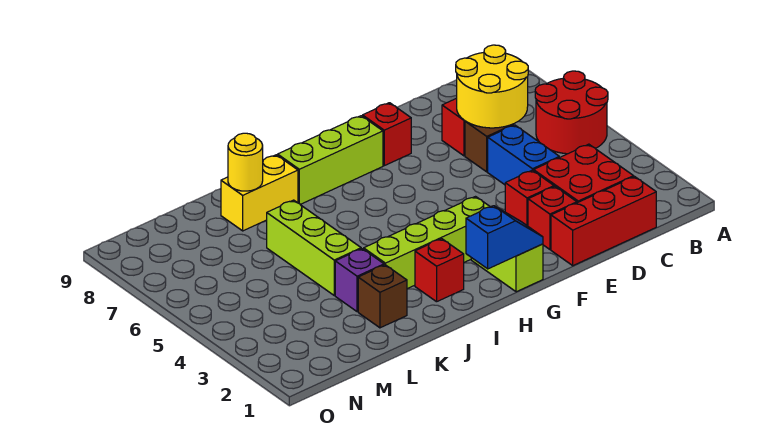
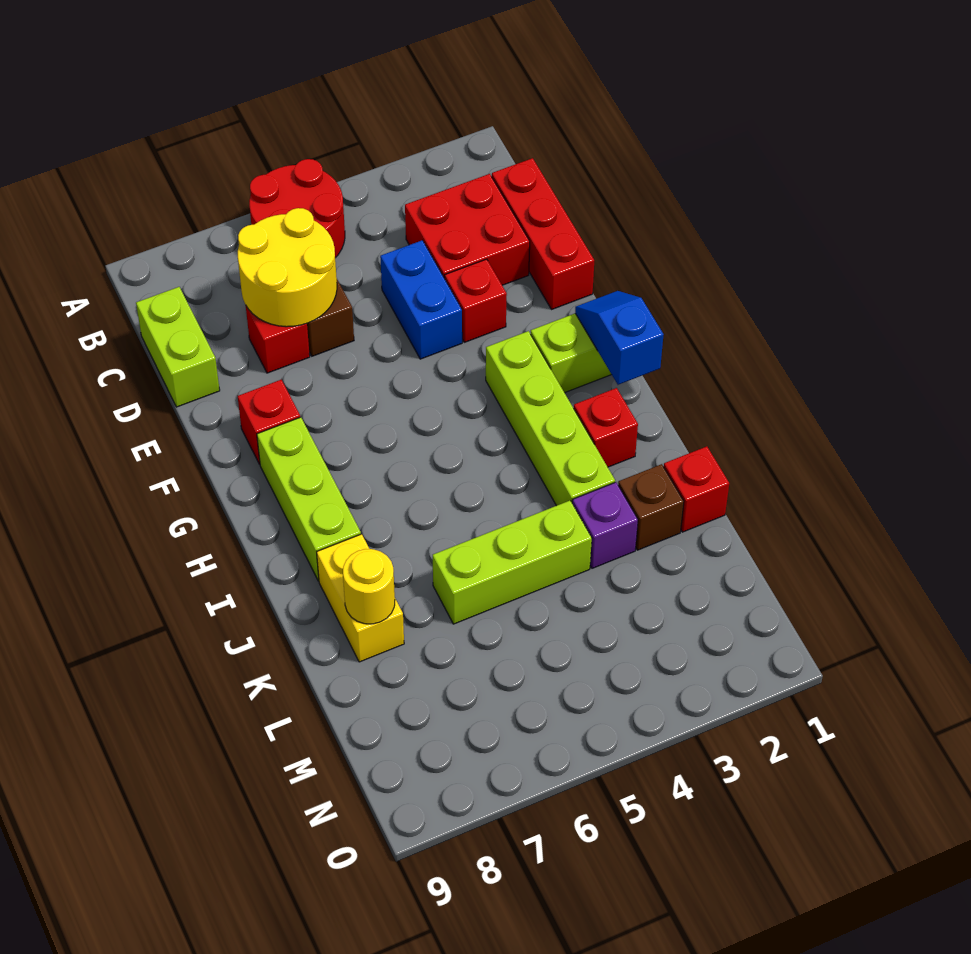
none -> lime brick C9:D9 level 1
blue brick D4:D5 level 1 -> blue brick D4:E4 level 1
red brick E2 level 1 -> red brick K1 level 1

